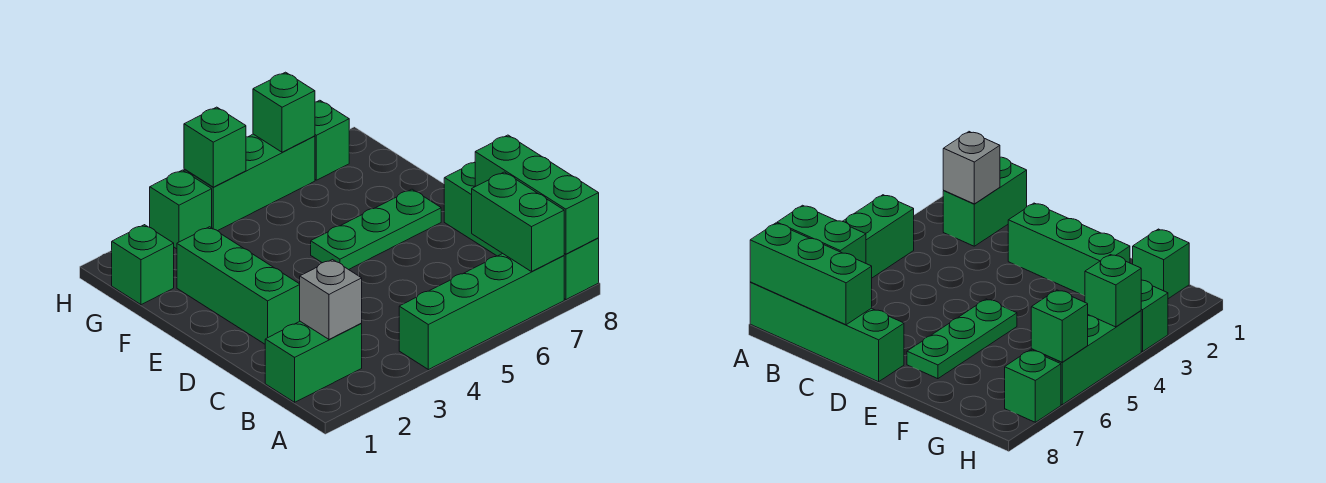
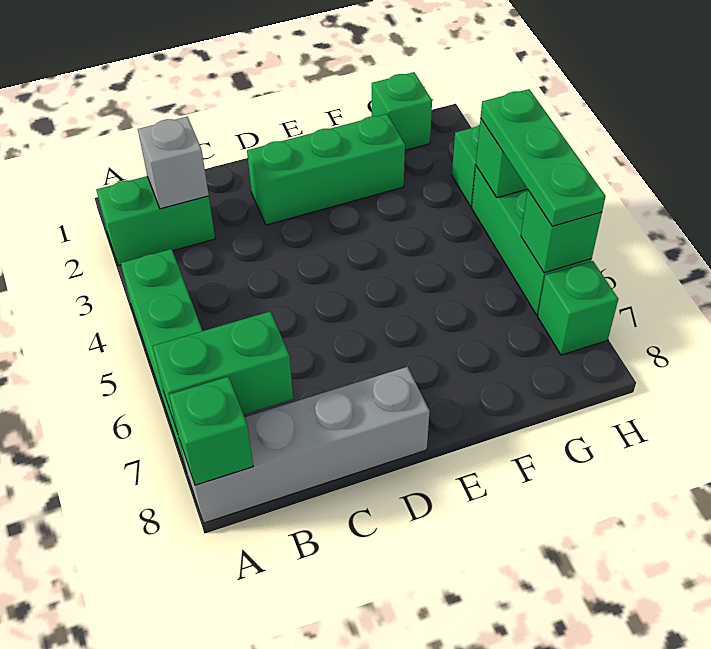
green brick A8:D8 level 1 -> grey brick A8:D8 level 1
green brick A8:C8 level 2 -> green brick A8 level 2
green brick B1:B2 level 1 -> green brick A2:B2 level 1
green plate E5:E7 level 1 -> green plate H4:H6 level 3

